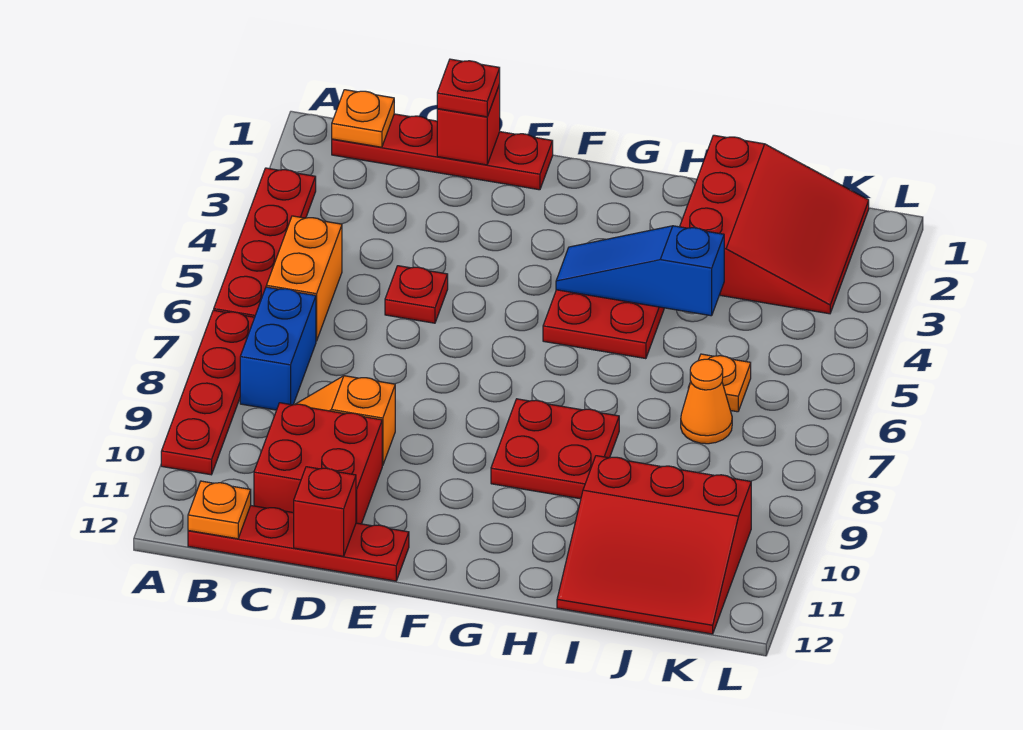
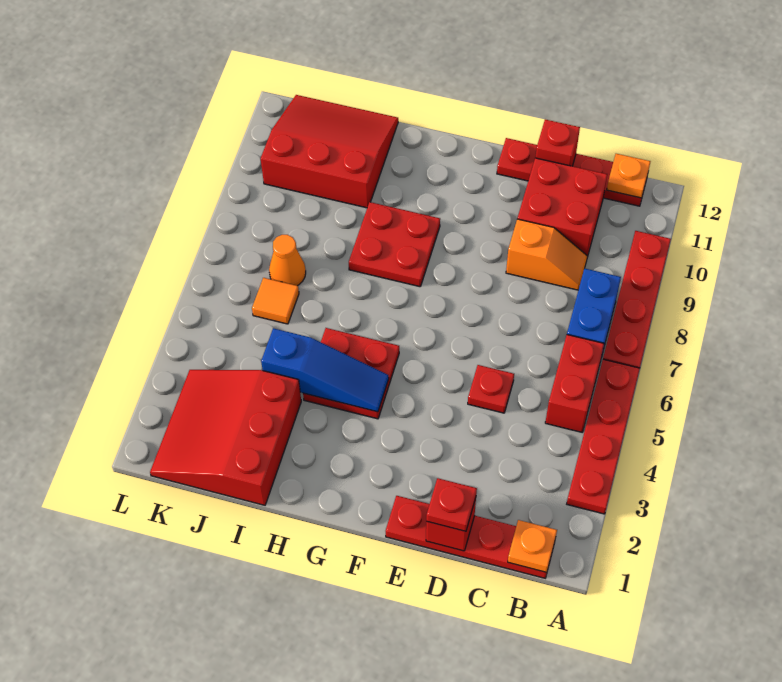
orange brick B5:B6 level 1 -> red brick B5:B6 level 1
orange plate J6 level 1 -> orange tile J6 level 1

